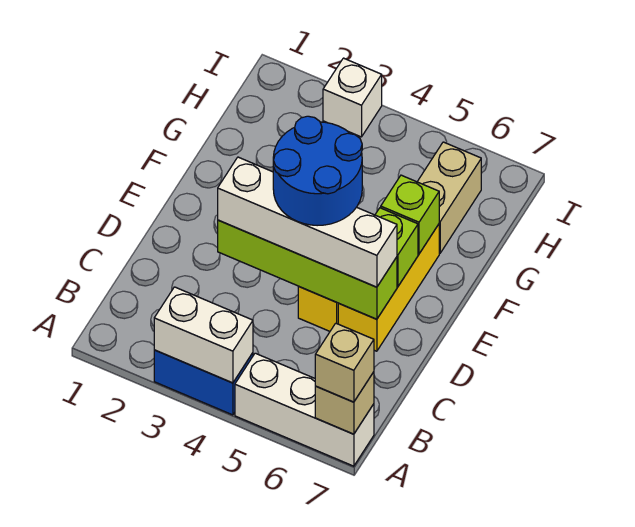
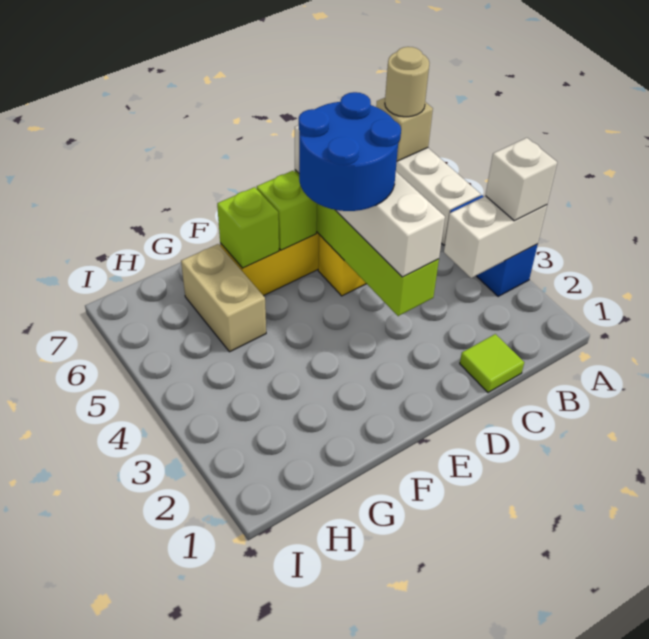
white brick A3:A4 level 2 -> white brick A3:B3 level 2
tan brick A7 level 3 -> tan round brick A7 level 3
none -> lime tile C1 level 1
tan brick G6:H6 level 1 -> tan brick G5:G6 level 1
white brick I3 level 1 -> white brick A3 level 3

